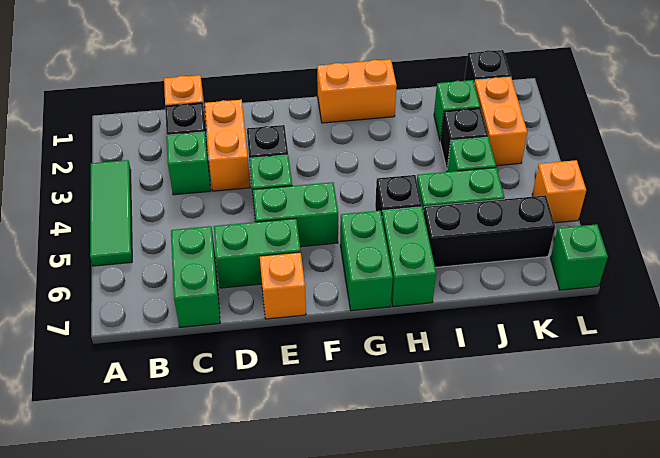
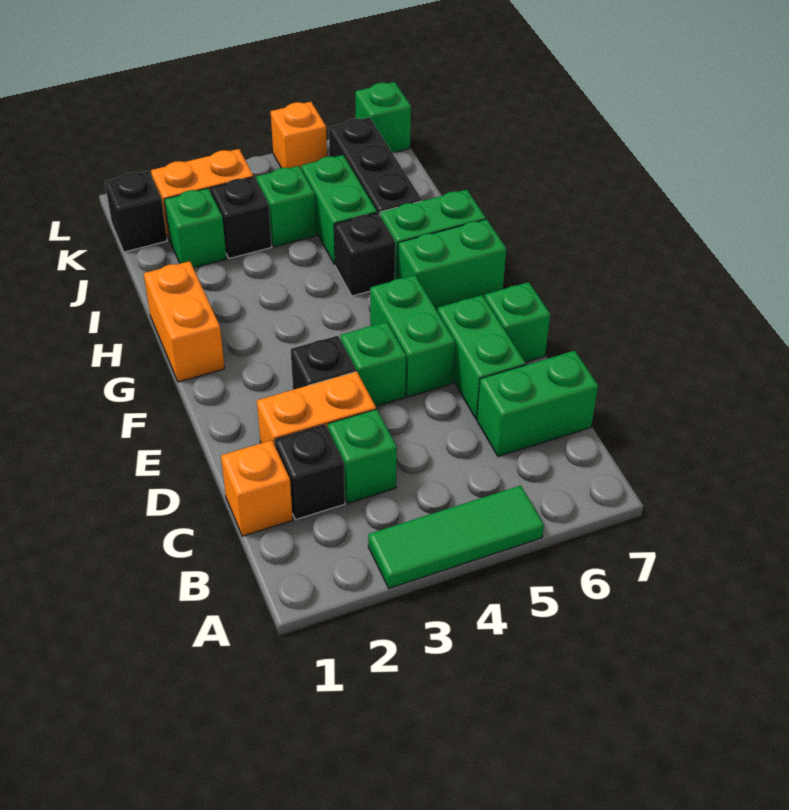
orange brick E7 level 1 -> green brick E7 level 1

